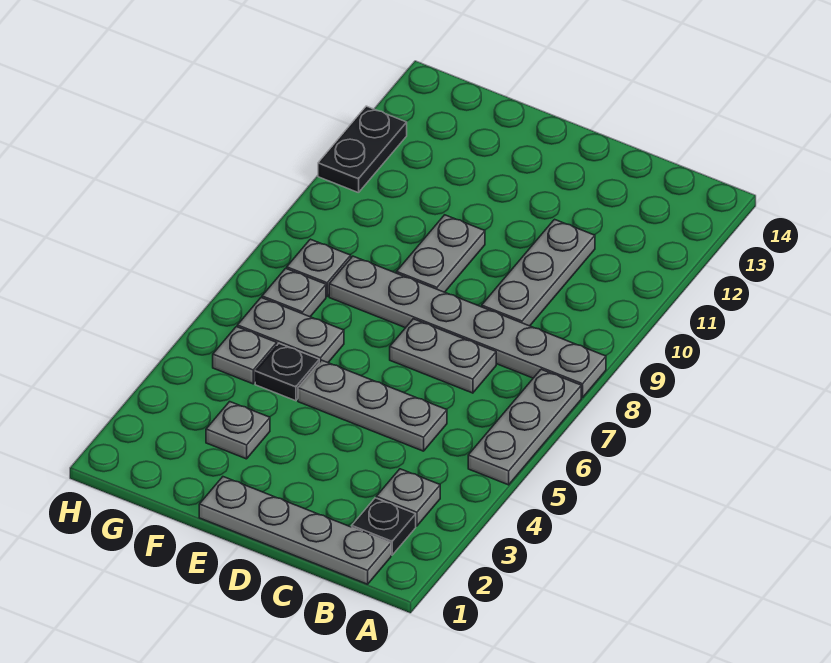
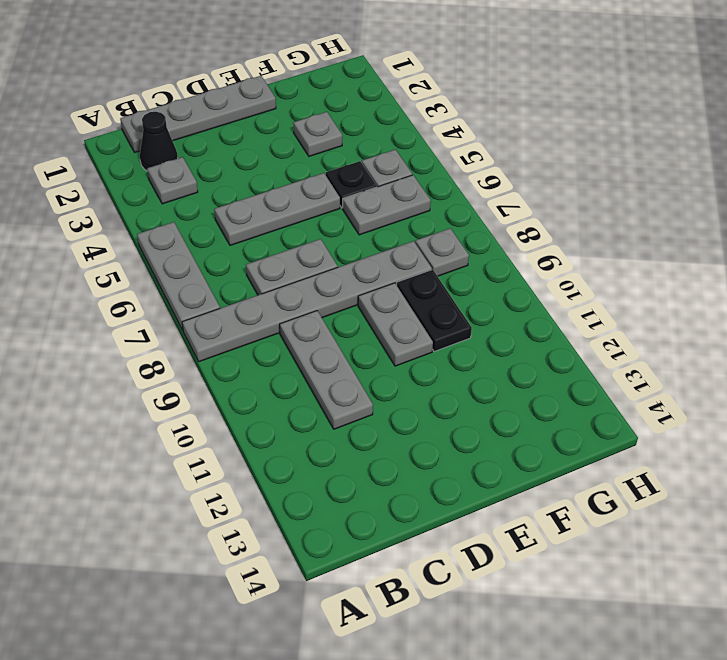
black plate B2 level 1 -> black cone B2 level 1
grey plate G7 level 1 -> none
black plate H11:H12 level 1 -> black plate F9:F10 level 1

